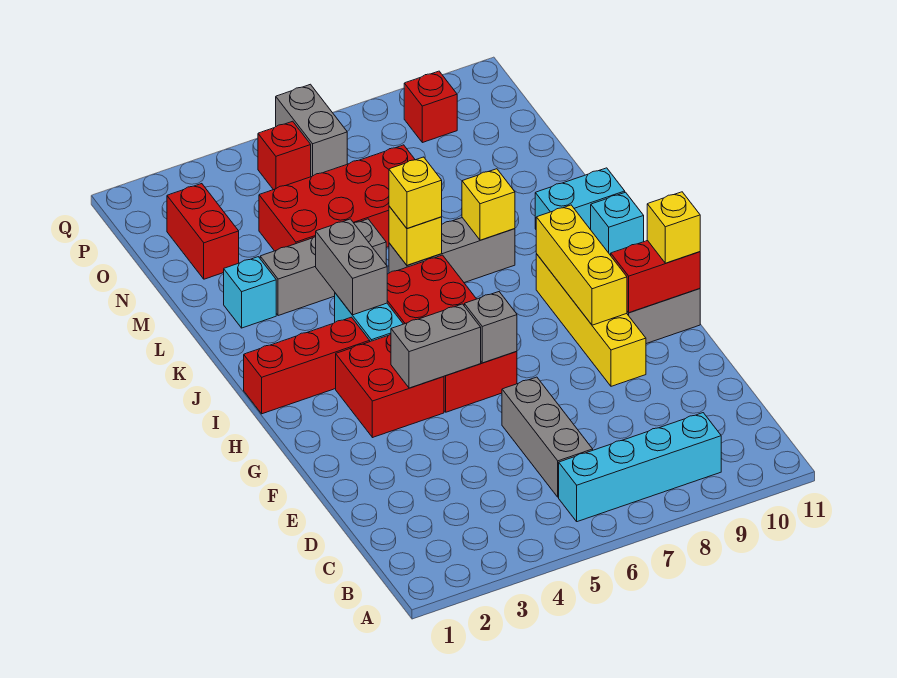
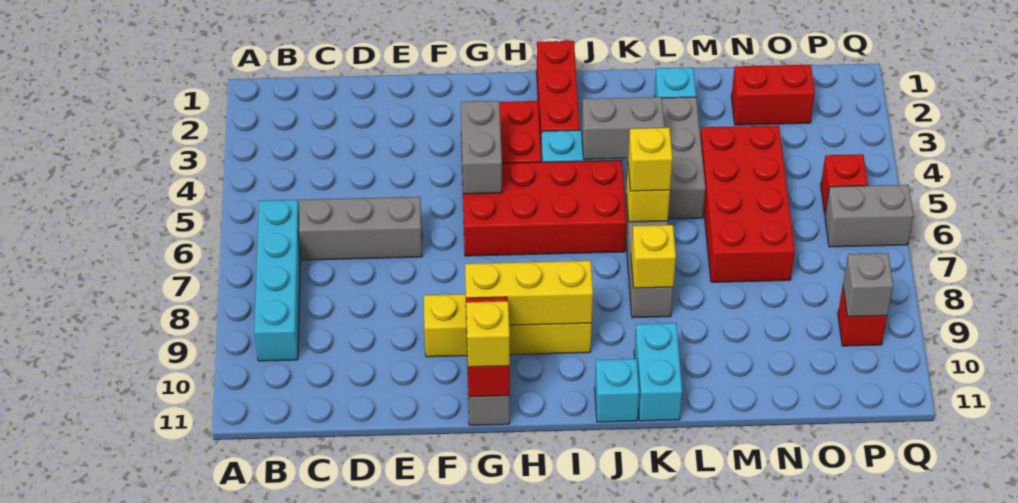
grey brick G6 level 2 -> grey brick P9 level 2

